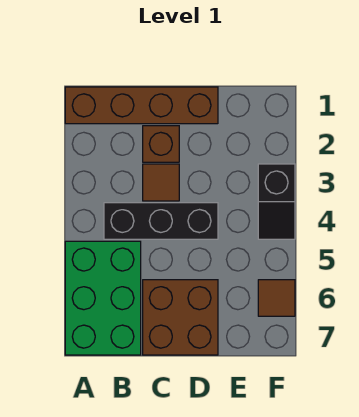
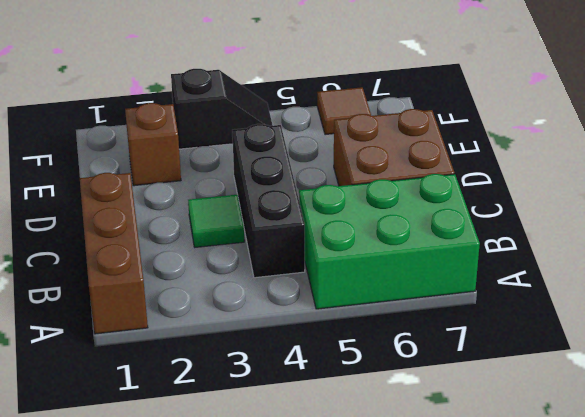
brown brick A1:D1 level 1 -> brown brick A1:C1 level 1
brown brick C2 level 1 -> brown brick E2 level 1
brown tile C3 level 1 -> green tile C3 level 1

